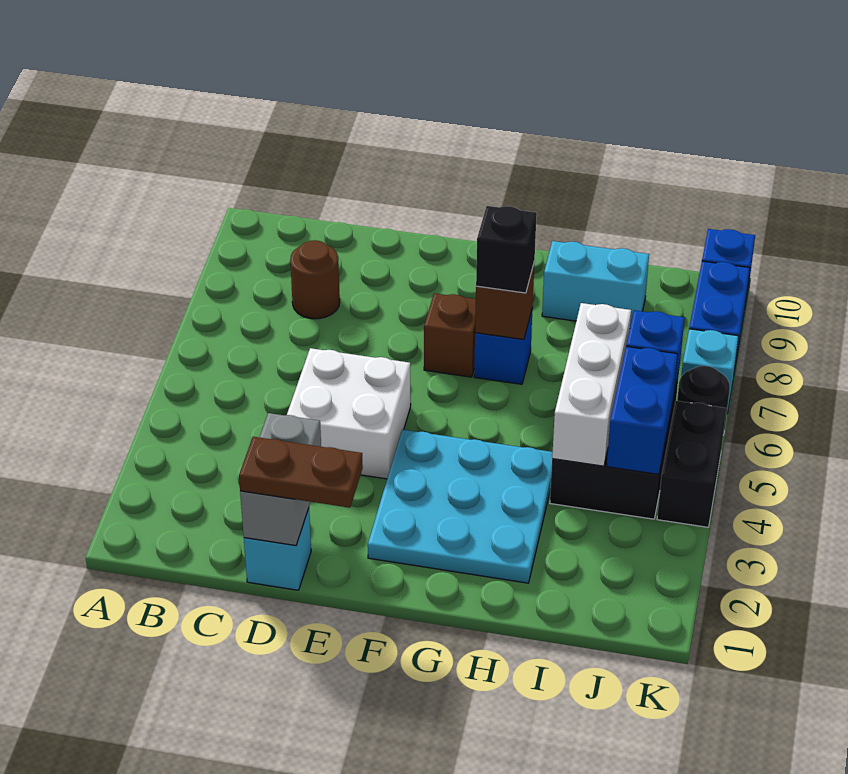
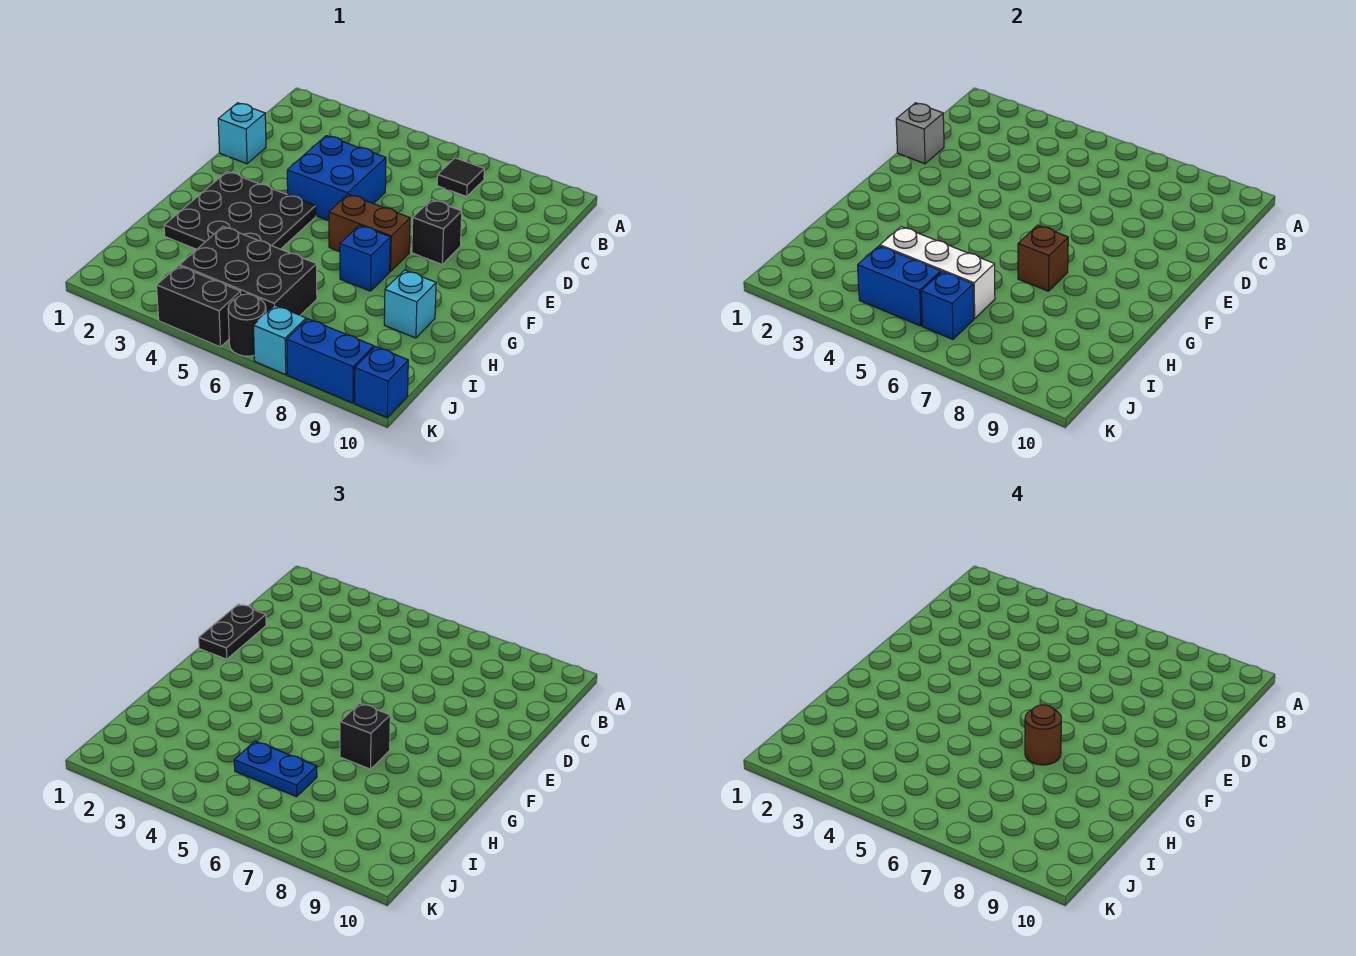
none -> black tile B7 level 1
brown round brick C8 level 1 -> brown round brick G7 level 4
grey brick D1:D2 level 2 -> grey brick D1 level 2
brown plate D1:E1 level 3 -> black plate D1:E1 level 3
white brick D4:E5 level 1 -> blue brick D4:E5 level 1
none -> black brick E8 level 1
cyan plate F2:H4 level 1 -> black plate F2:H4 level 1
brown brick F7 level 1 -> brown brick F6:F7 level 1
cyan brick H9:I9 level 1 -> cyan brick H9 level 1
none -> blue plate I5:I6 level 3

